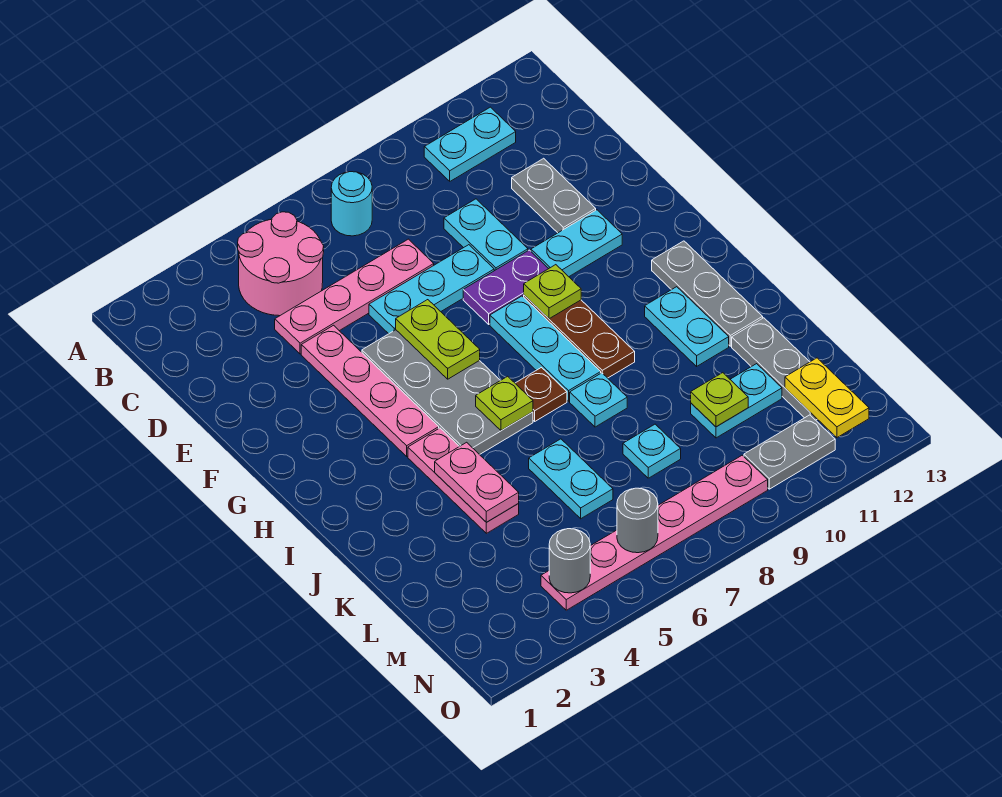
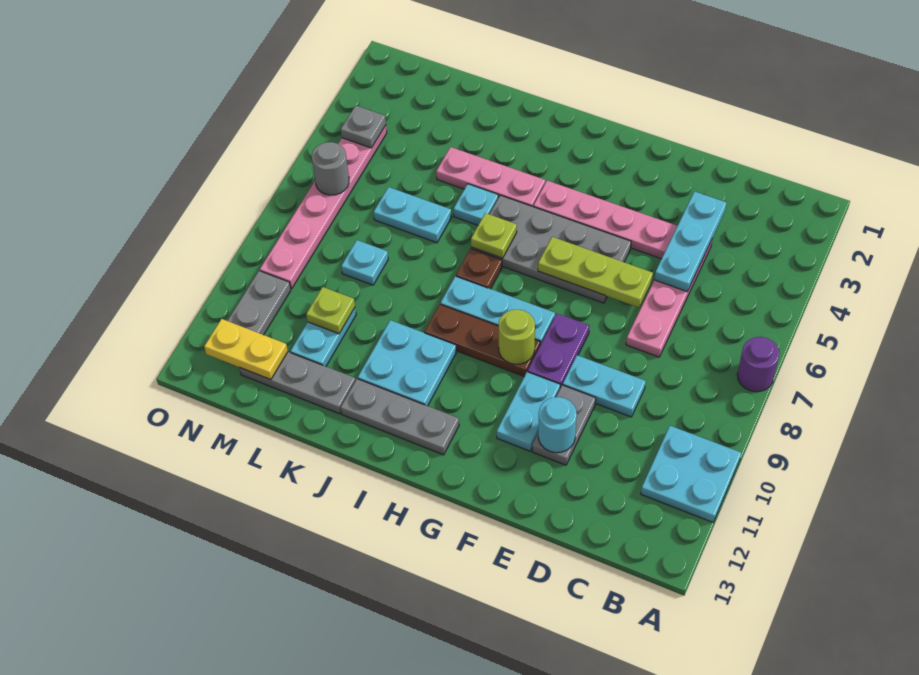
none -> purple round brick A7 level 1
pink round brick B4:C5 level 1 -> none
cyan round brick B7 level 1 -> cyan round brick E11 level 2
cyan plate B10:B11 level 1 -> cyan plate A10:B11 level 1
grey plate D11:E11 level 1 -> grey plate E10:E11 level 1
cyan plate E6:E8 level 1 -> cyan plate D3:D5 level 2
lime plate F6:G6 level 2 -> lime plate E6:G6 level 2
lime plate G9 level 2 -> lime round brick G9 level 2
cyan plate I11:J11 level 1 -> cyan plate I10:J11 level 1
pink plate J4:K4 level 2 -> none
cyan plate J8 level 1 -> cyan plate J5 level 1
grey round brick N4 level 2 -> grey plate N4 level 2

